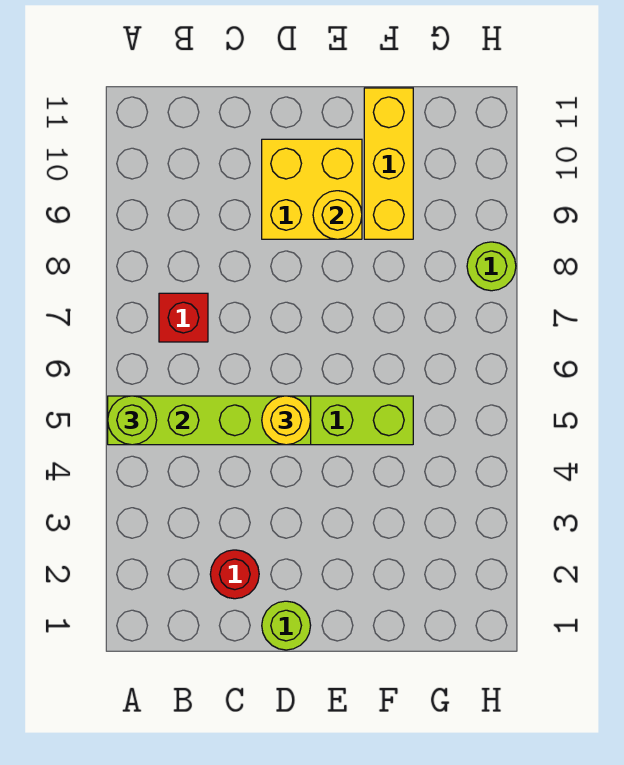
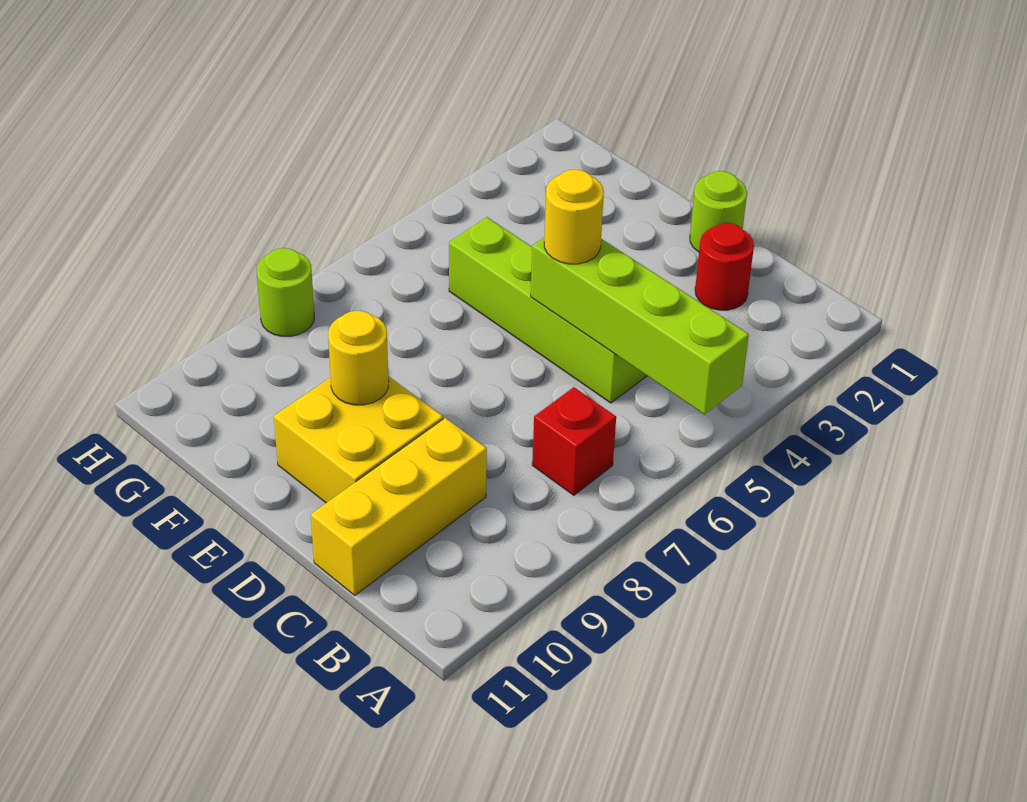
lime round brick A5 level 3 -> none
yellow brick F9:F11 level 1 -> yellow brick C9:C11 level 1

